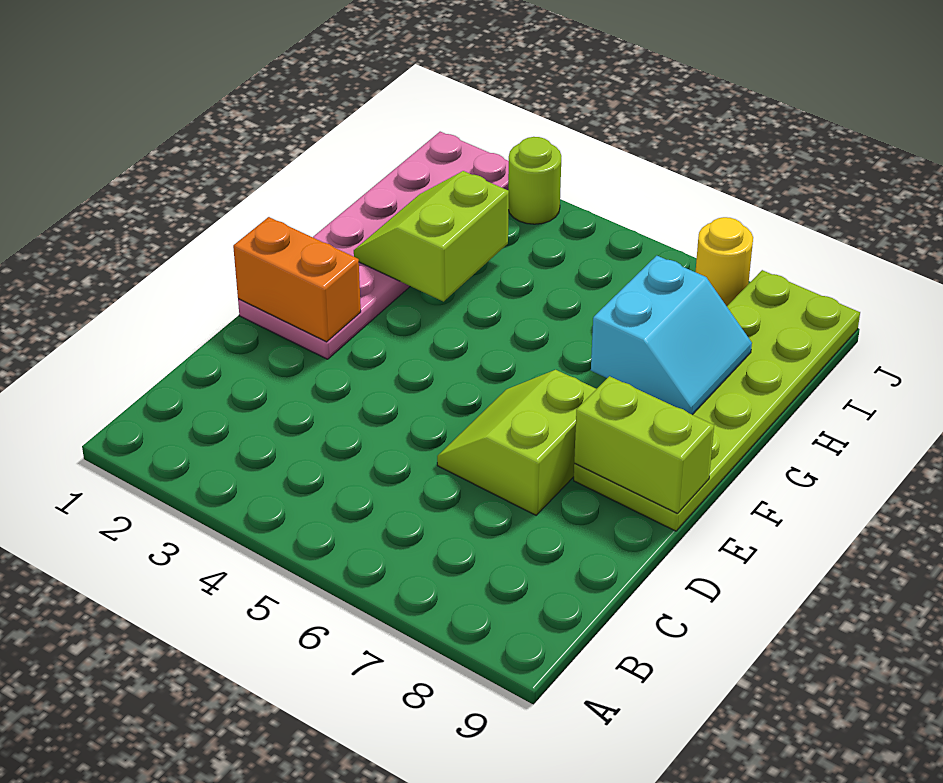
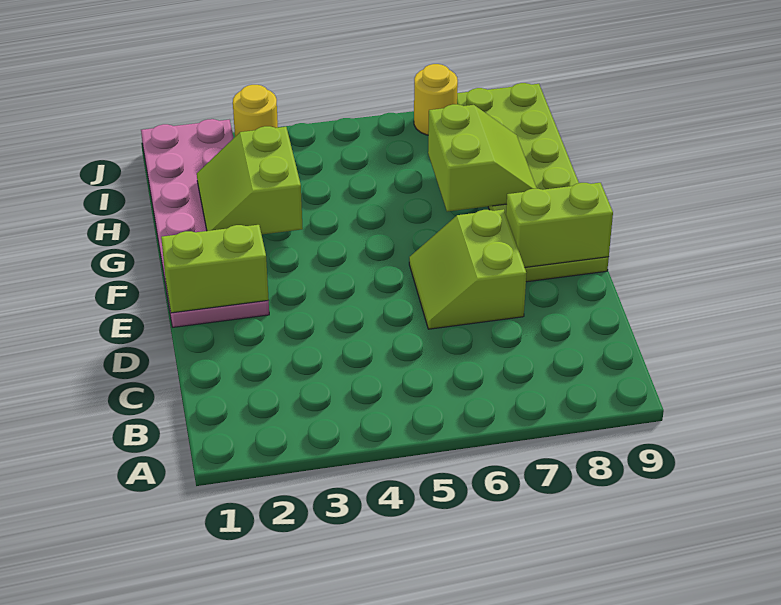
orange brick E1:E2 level 2 -> lime brick E1:E2 level 2
cyan slope G7:H8 level 2 top 7 -> lime slope G7:H8 level 2 top 7
lime round brick J3 level 1 -> yellow round brick J3 level 1

